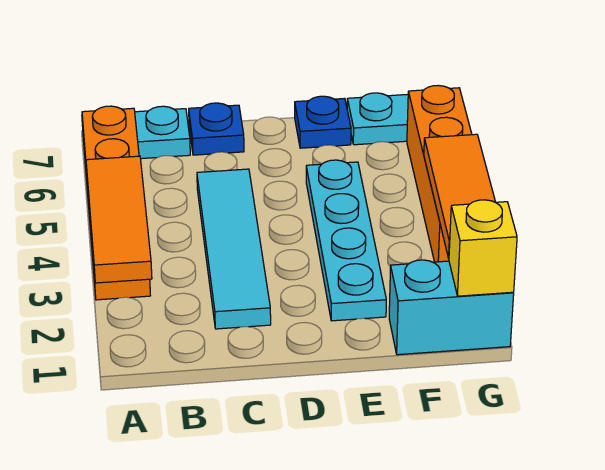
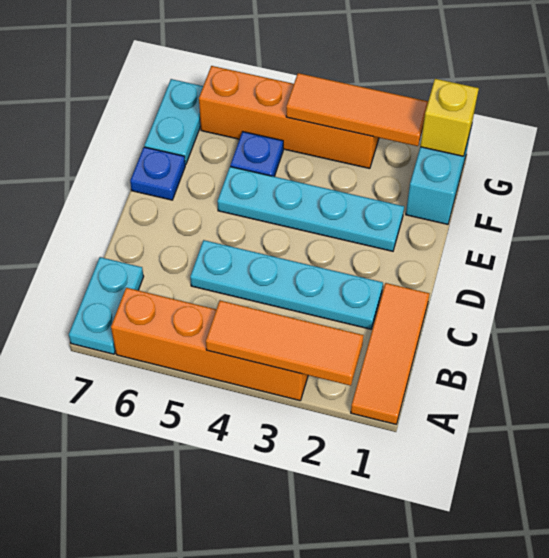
none -> orange tile A1:C1 level 1
cyan tile C2:C5 level 1 -> cyan plate C2:C5 level 1
blue plate C7 level 1 -> blue plate F5 level 1

